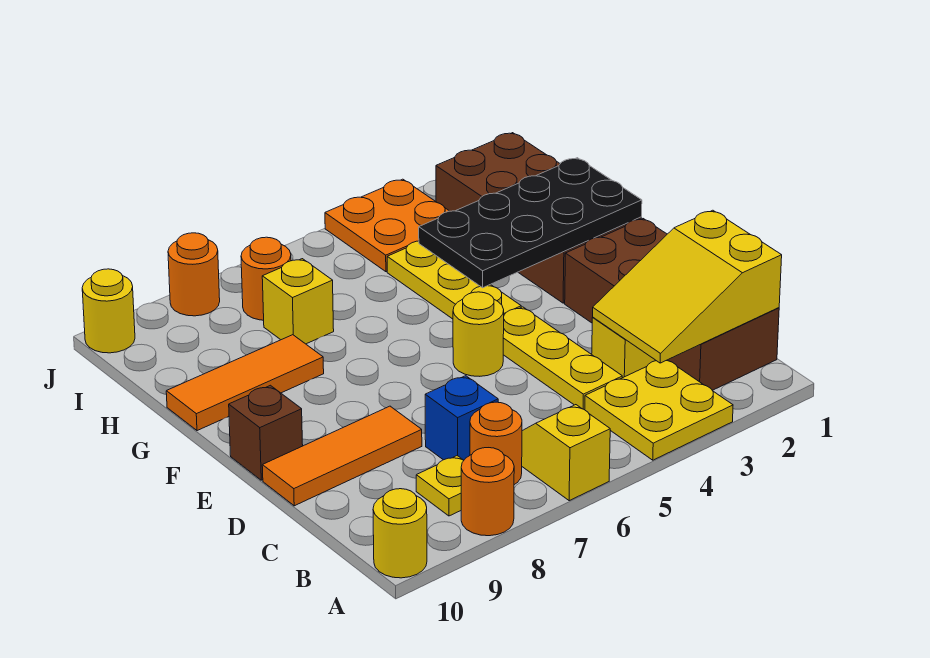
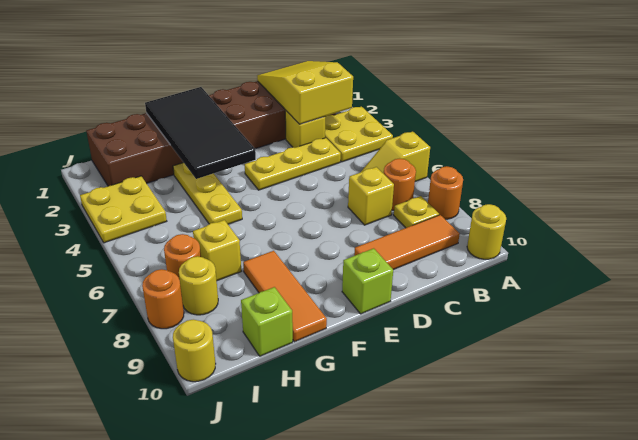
yellow slope B1:C3 level 2 top 1 -> yellow slope B1:C3 level 2 top 3
blue brick C7 level 1 -> yellow brick C7 level 1
orange tile D8:D10 level 1 -> orange tile B9:D9 level 1
yellow round brick E5 level 1 -> yellow round brick I8 level 1
brown brick E10 level 1 -> lime brick E10 level 1
black plate F1:G4 level 2 -> black tile F1:G4 level 2
yellow plate F4:H4 level 1 -> yellow plate G3:G5 level 1
none -> lime brick H10 level 1
orange plate I3:J4 level 1 -> yellow plate I3:J4 level 1

